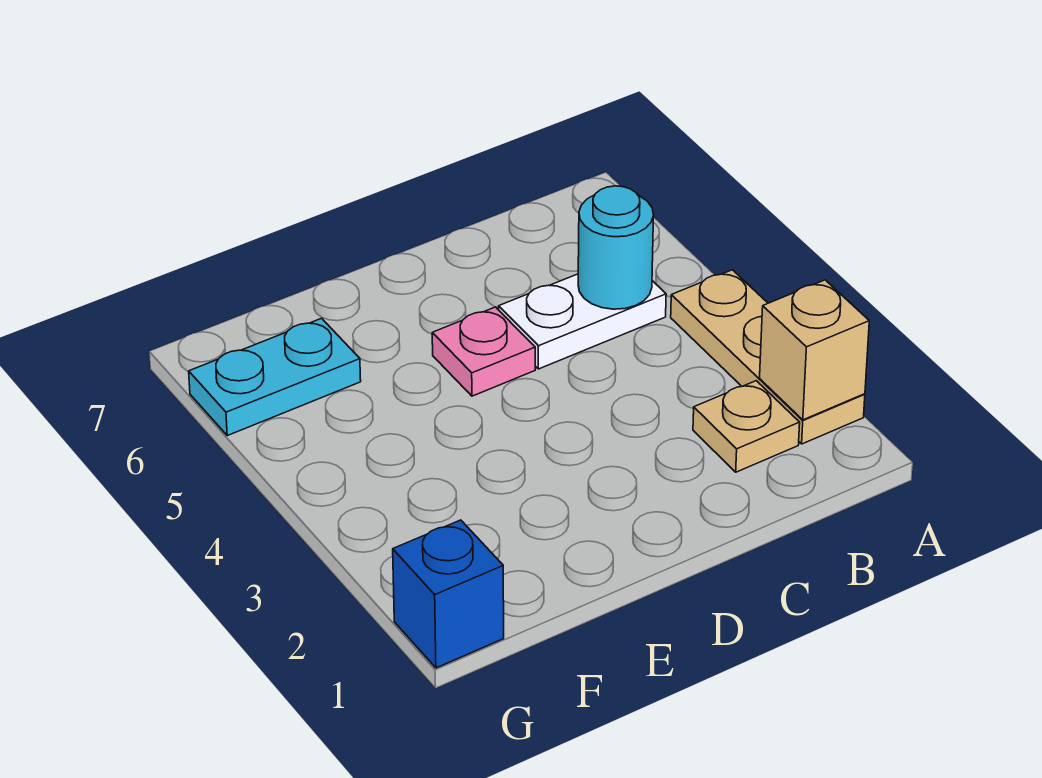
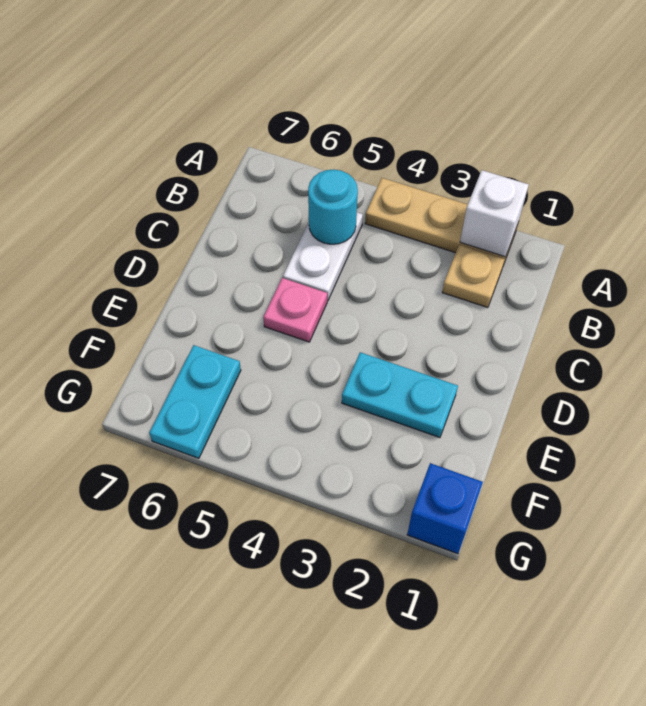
tan brick A2 level 2 -> white brick A2 level 2
none -> cyan plate E2:E3 level 1

